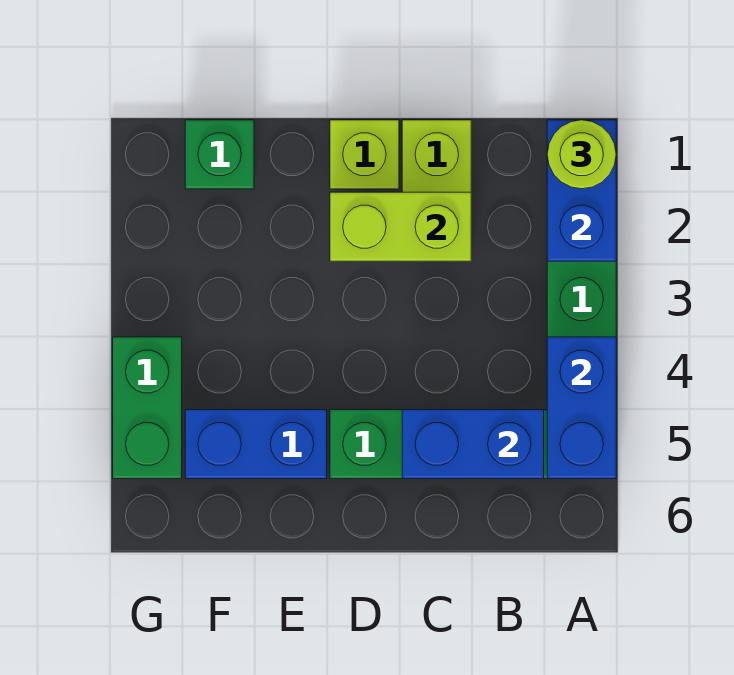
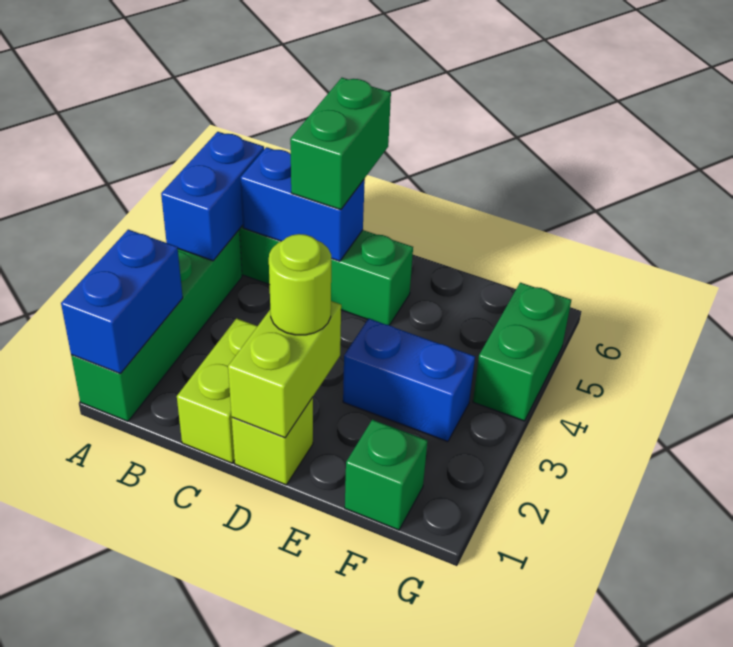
lime round brick A1 level 3 -> lime round brick D2 level 3
lime brick C2:D2 level 2 -> lime brick D1:D2 level 2
none -> green brick C5:C6 level 3
blue brick E5:F5 level 1 -> blue brick E3:F3 level 1

